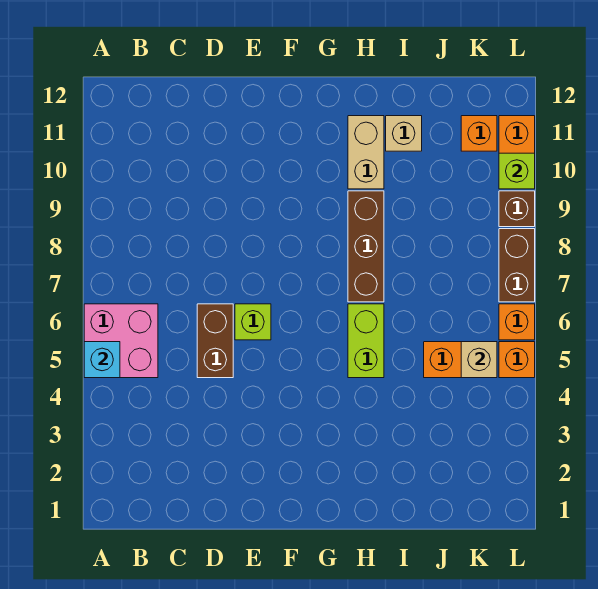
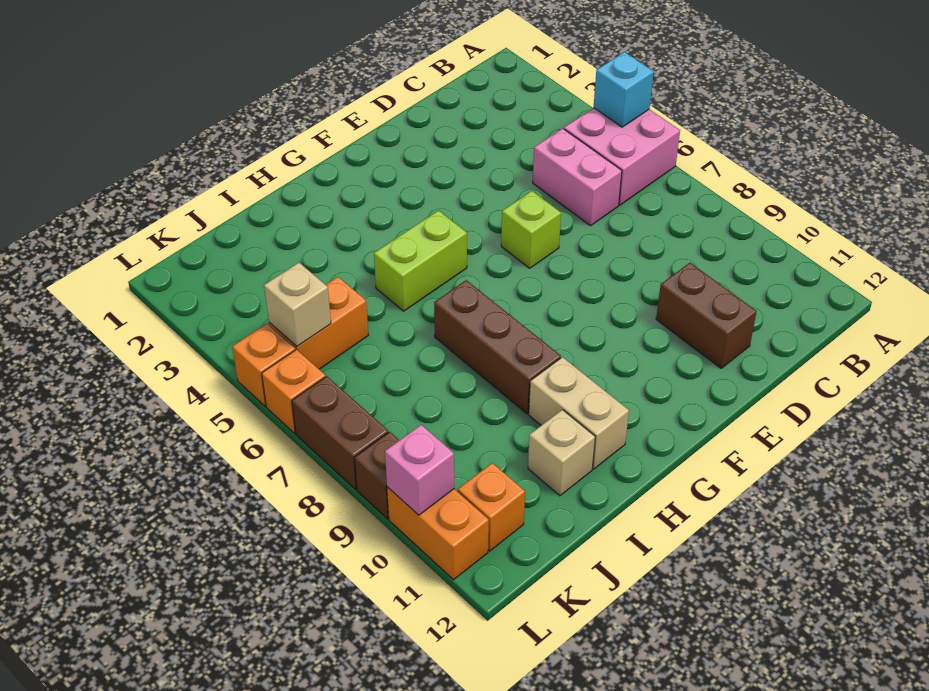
none -> pink brick C5:C6 level 1
brown brick D5:D6 level 1 -> brown brick D10:D11 level 1
lime brick H5:H6 level 1 -> lime brick G5:H5 level 1
lime brick L10 level 2 -> pink brick L10 level 2

